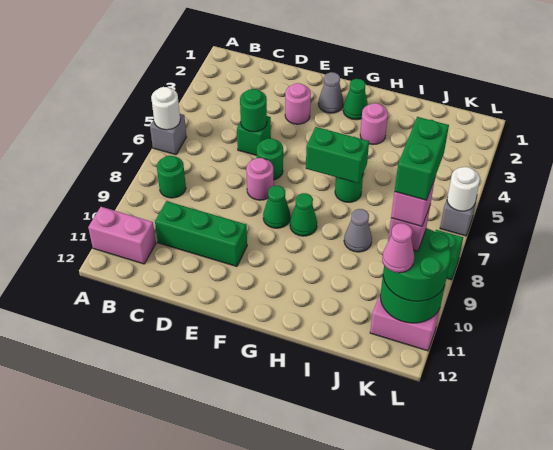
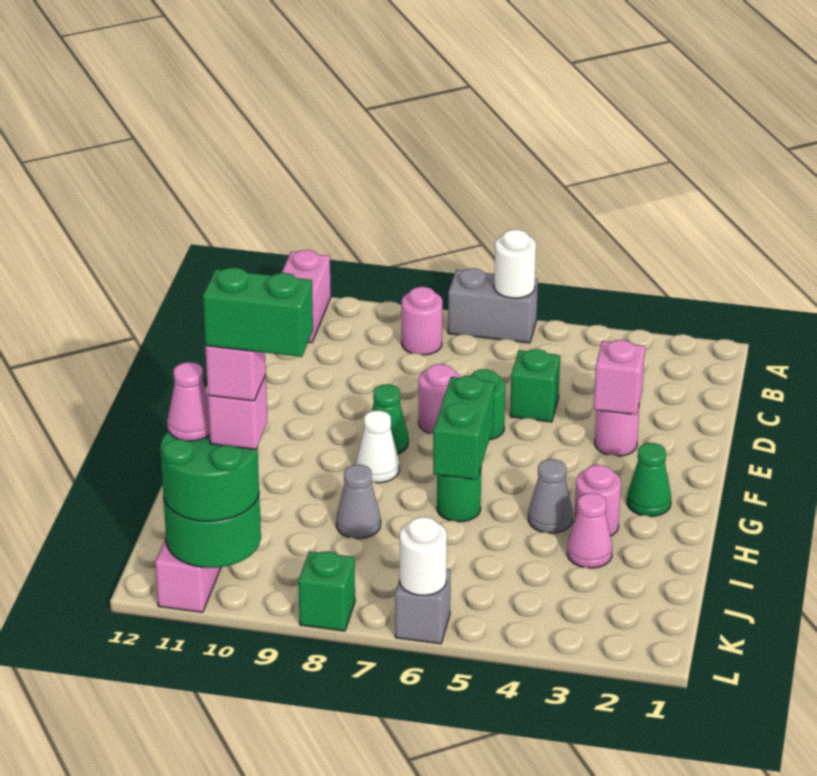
grey brick A6 level 1 -> grey brick A6:A7 level 1
green round brick B8 level 1 -> pink round brick B8 level 1
green brick C10:E10 level 1 -> none
green round brick D5 level 2 -> none
none -> pink brick E3 level 2
grey cone F2 level 1 -> grey cone H4 level 1
green cone G8 level 1 -> white cone G8 level 1
none -> pink cone I3 level 1

